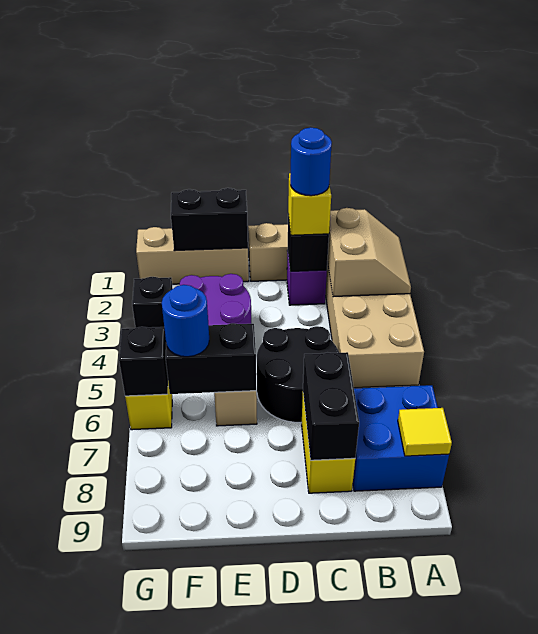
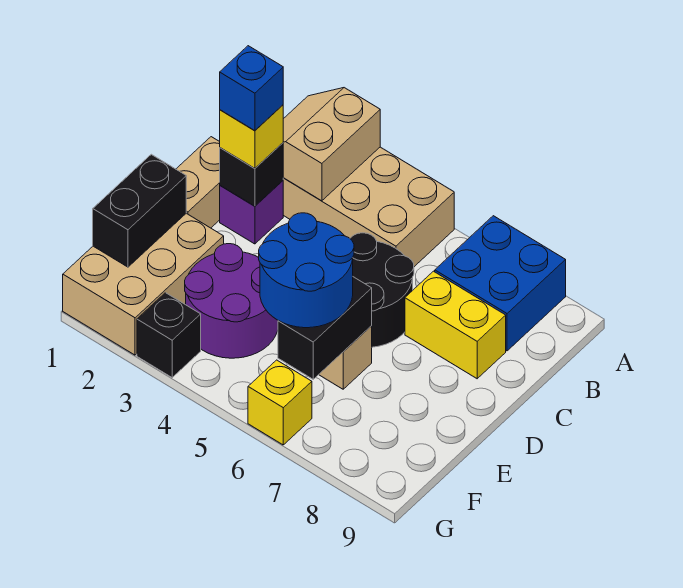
tan slope A2:B3 level 2 top B -> tan slope A2:B3 level 2 top 3
yellow tile A8 level 2 -> none
blue round brick C2 level 4 -> blue brick C2 level 4
black brick C7:C8 level 2 -> none
tan brick E1:G1 level 1 -> tan brick E1:G2 level 1
blue round brick F6 level 3 -> blue round brick E5:F6 level 3
black brick G6 level 2 -> none

